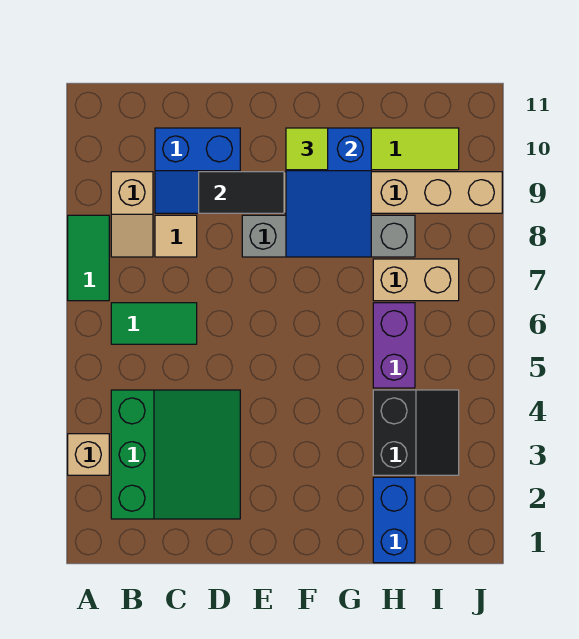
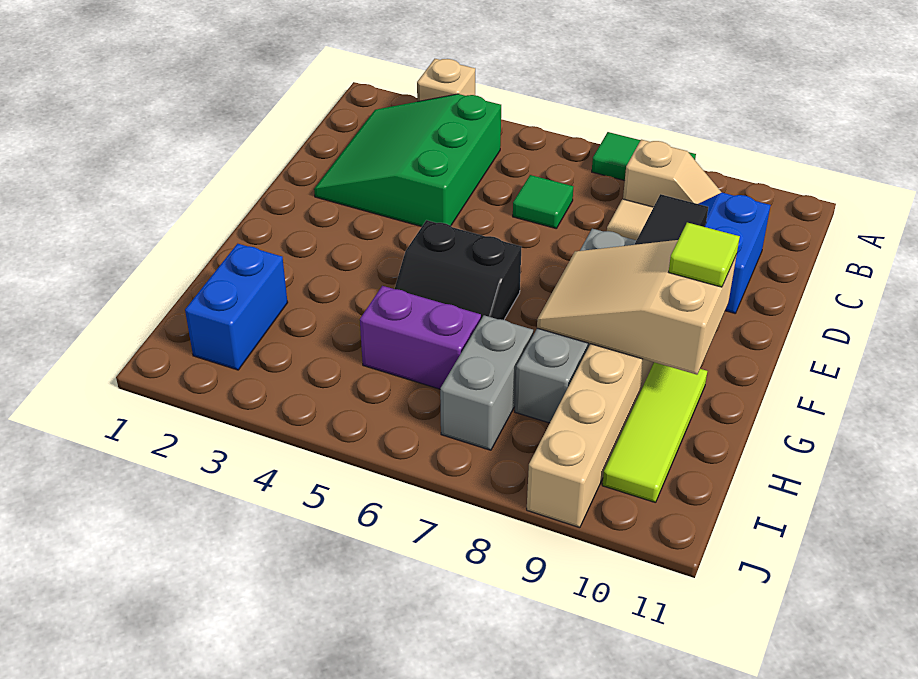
green slope B2:D4 level 1 top B -> green slope B2:D4 level 1 top 4
green tile B6:C6 level 1 -> green tile C6 level 1
tan slope B8:B9 level 1 top 9 -> tan slope B8:B9 level 1 top 8
blue slope F8:G10 level 2 top 10 -> tan slope F8:G10 level 2 top 10
blue brick H1:H2 level 1 -> blue brick H2:I2 level 1
black slope H3:I4 level 1 top H -> black slope F5:G6 level 1 top F
tan brick H7:I7 level 1 -> grey brick H7:I7 level 1

